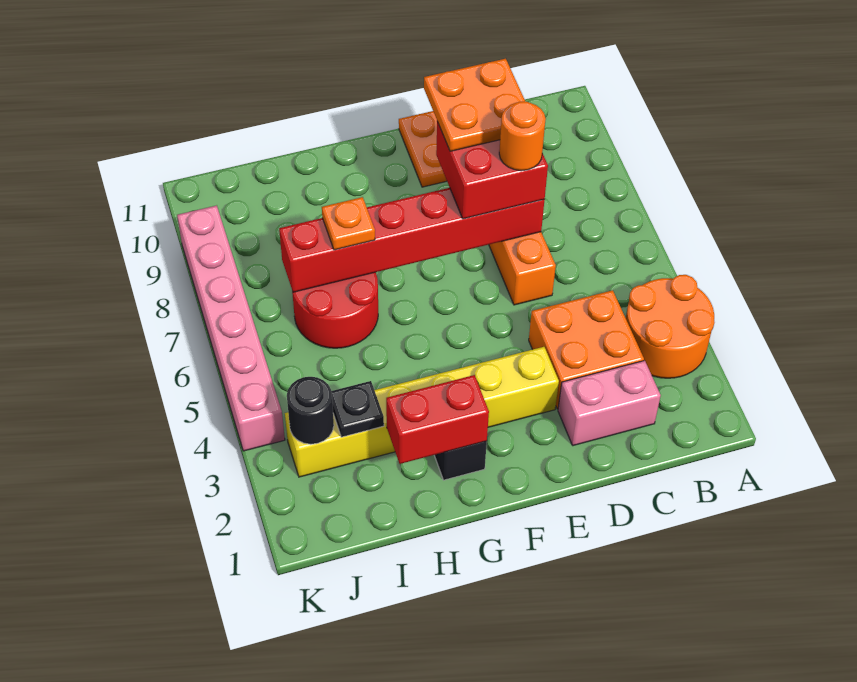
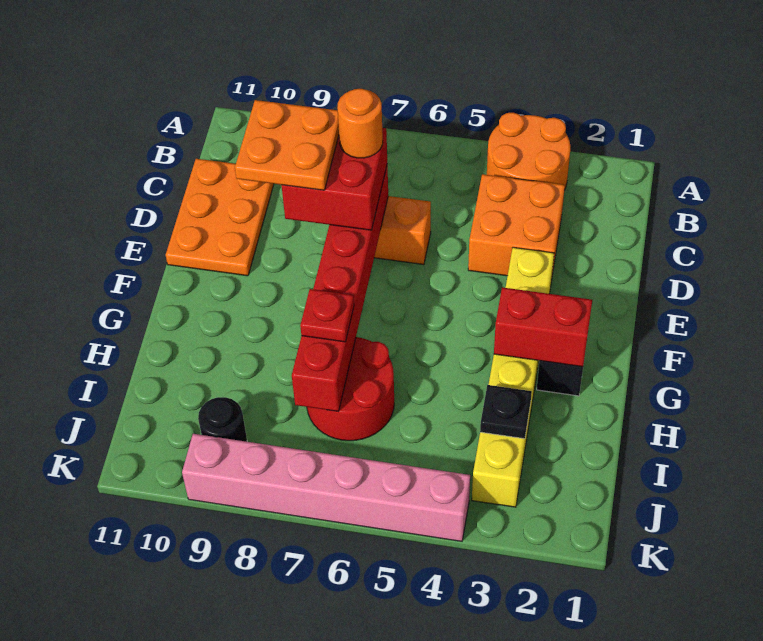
pink brick C2:D2 level 1 -> none
red brick G2:H2 level 2 -> red brick G2:G3 level 2
orange plate H7 level 3 -> red plate H7 level 3
black round brick J3 level 2 -> black round brick J9 level 1

